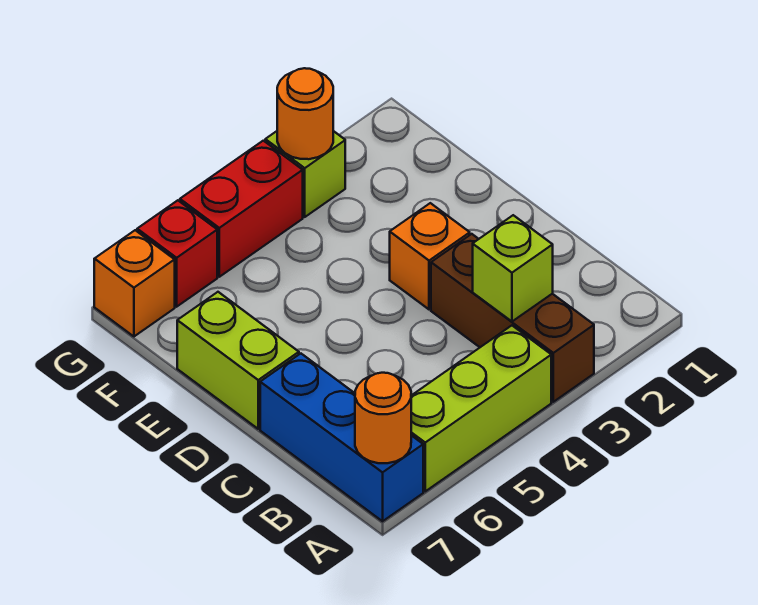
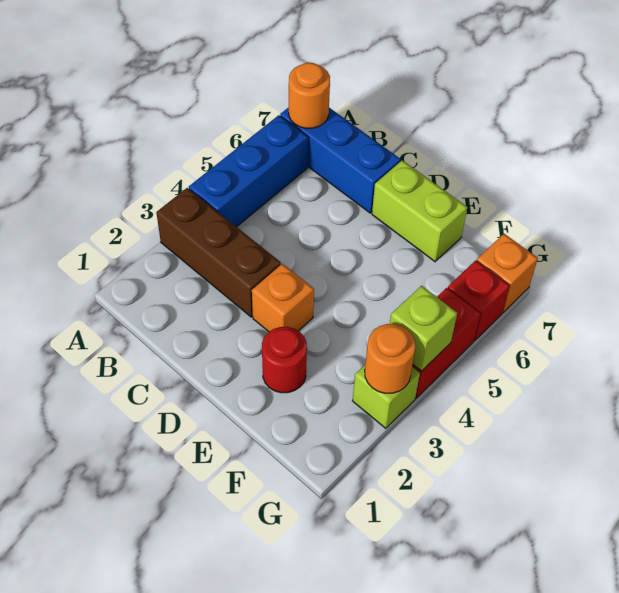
lime brick A4:A6 level 1 -> blue brick A4:A6 level 1
lime brick B3 level 2 -> lime brick G4 level 2
none -> red round brick E2 level 1

